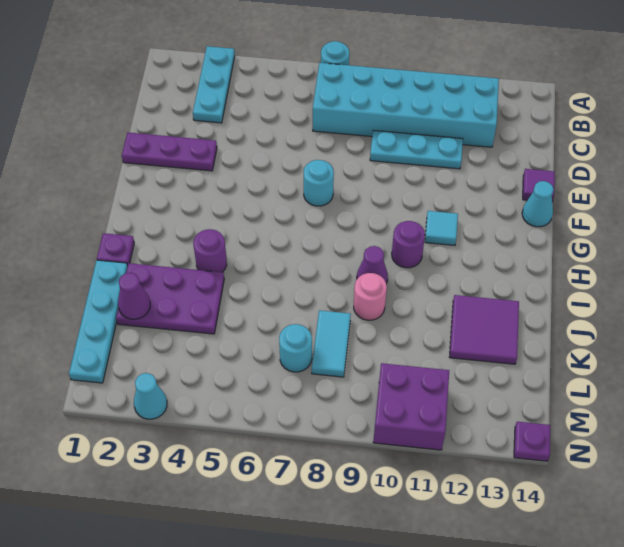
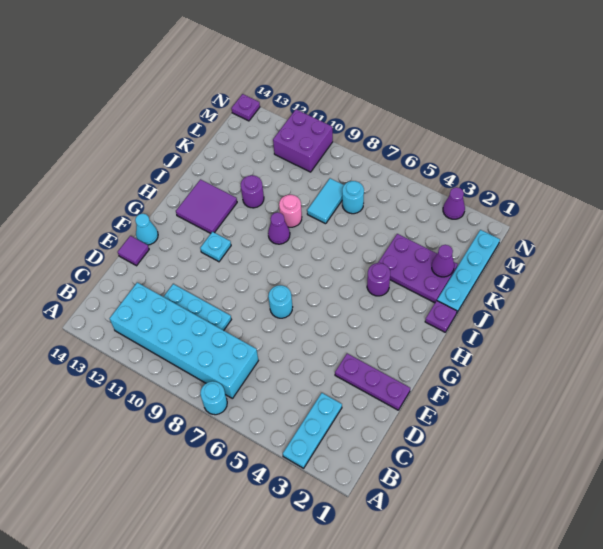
cyan tile G11 level 1 -> cyan plate G11 level 1
purple round brick H10 level 1 -> purple round brick J11 level 1
purple tile J12:K13 level 1 -> purple tile H12:I13 level 1
cyan cone N3 level 1 -> purple cone N3 level 1

